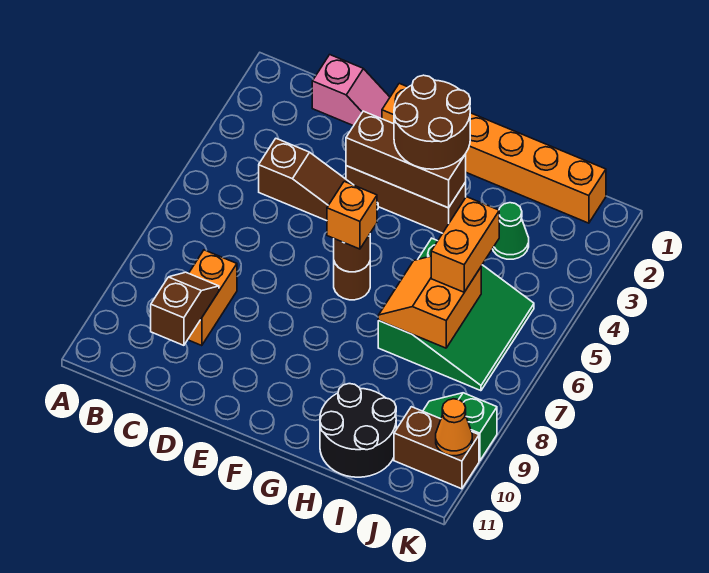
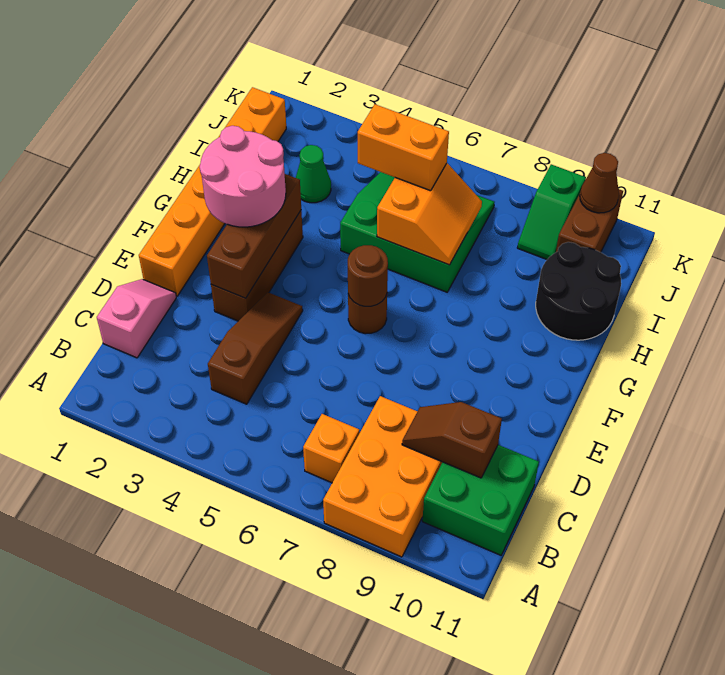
none -> green brick B10:C11 level 1
orange brick C8:C9 level 1 -> orange brick A8:C9 level 1
brown round brick F2:G3 level 3 -> pink round brick F2:G3 level 3
orange brick F6 level 3 -> orange brick B7 level 1
orange slope H6:I7 level 2 top I -> orange slope H6:I7 level 2 top 6
orange cone K10 level 2 -> brown cone K10 level 2

